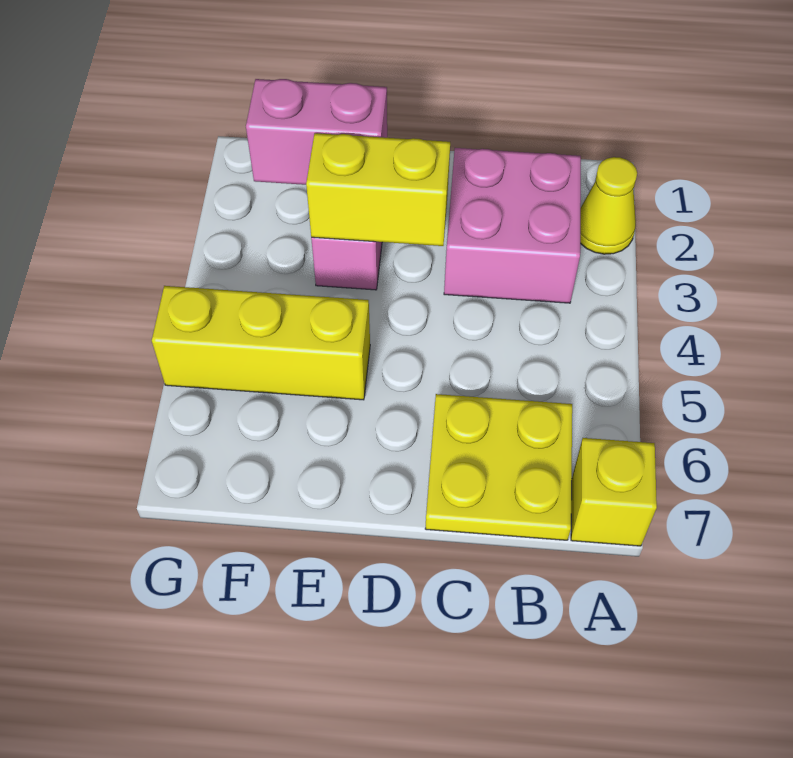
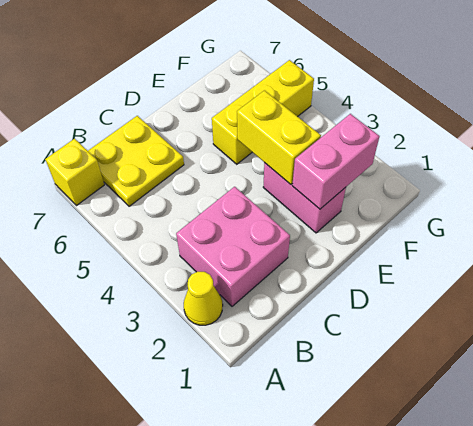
yellow brick D3:E3 level 2 -> yellow brick E3:E4 level 2

